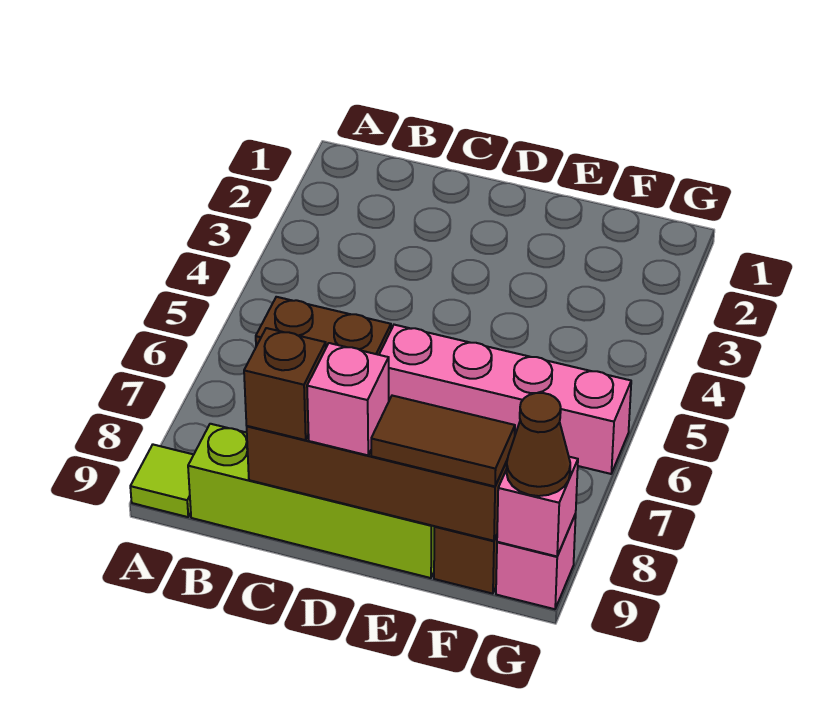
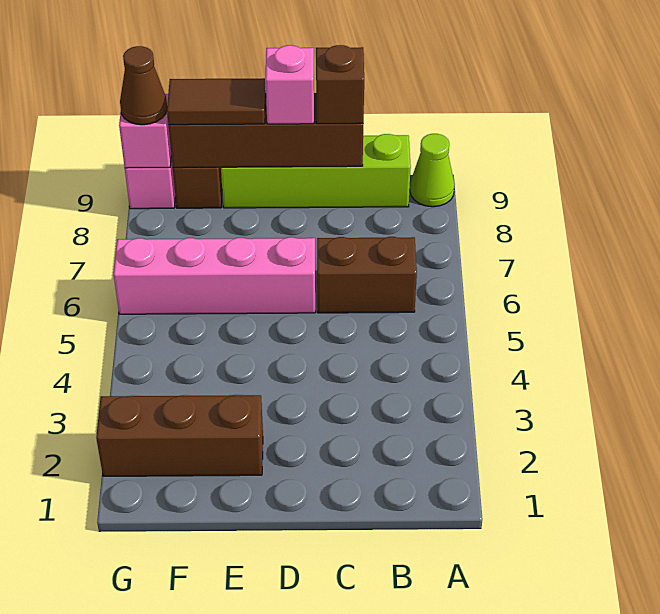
lime tile A9 level 1 -> lime cone A9 level 1
none -> brown brick E2:G2 level 1

